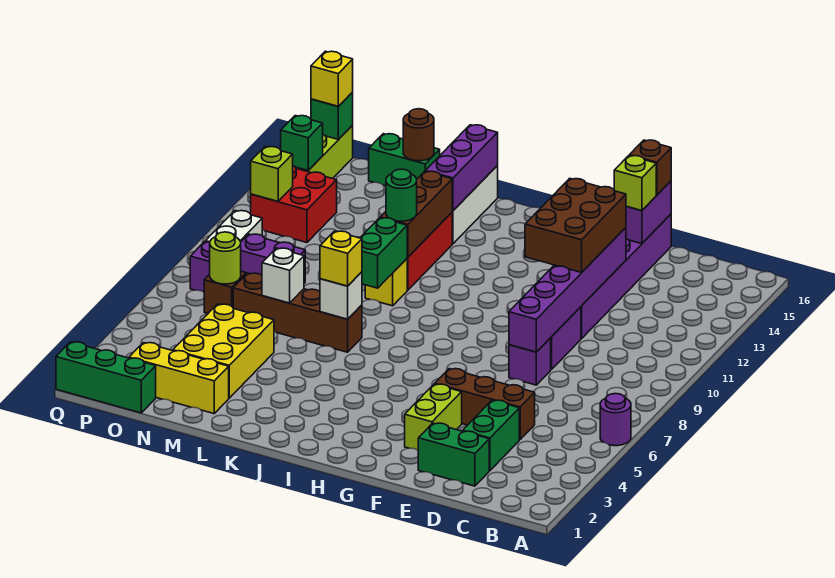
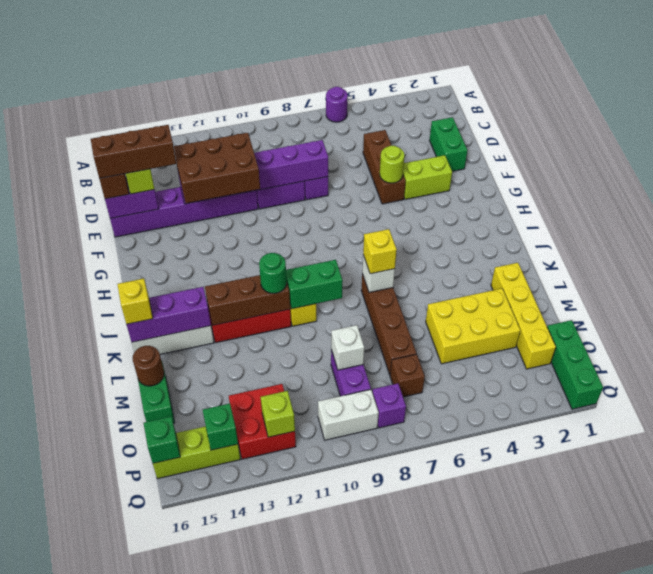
green brick D3:D4 level 1 -> none
none -> brown brick E14:E16 level 4
yellow brick M2:O2 level 1 -> yellow brick L2:O2 level 1
white brick M7 level 2 -> white brick N9 level 2
lime round brick O7 level 2 -> lime round brick F5 level 2
yellow brick P16 level 3 -> yellow brick K16 level 3

